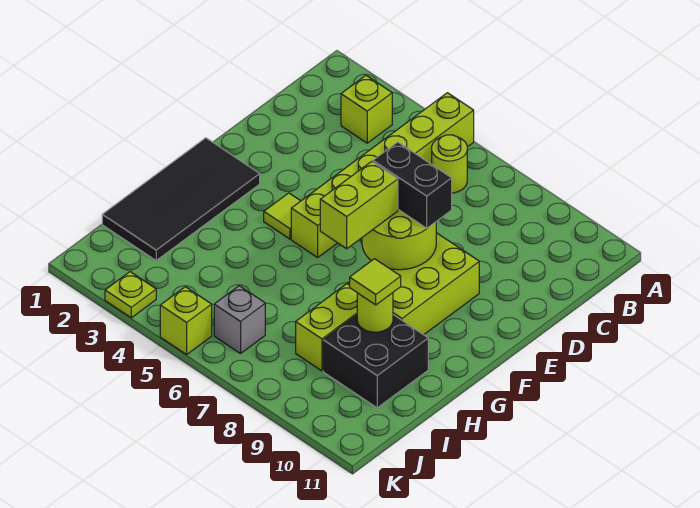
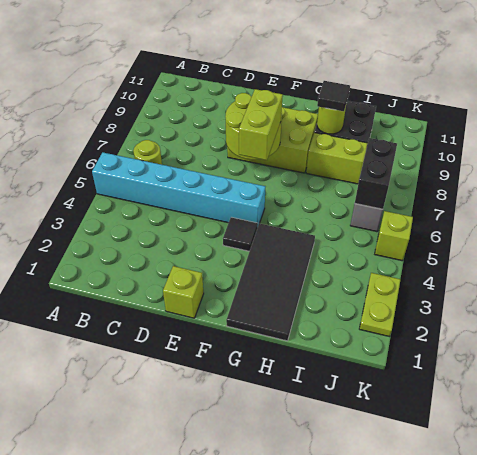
lime brick A5:F5 level 1 -> cyan brick A5:F5 level 1
lime brick B3 level 1 -> lime brick E1 level 1
black brick E7:E8 level 3 -> black brick J6:J7 level 2
black tile F1:I2 level 1 -> black tile G1:H4 level 1
lime tile F4 level 1 -> black tile F4 level 1
lime brick F7:G7 level 3 -> lime brick F6:F7 level 3
lime tile H9 level 3 -> black tile H9 level 3
lime plate K3 level 1 -> lime plate K2:K3 level 1

